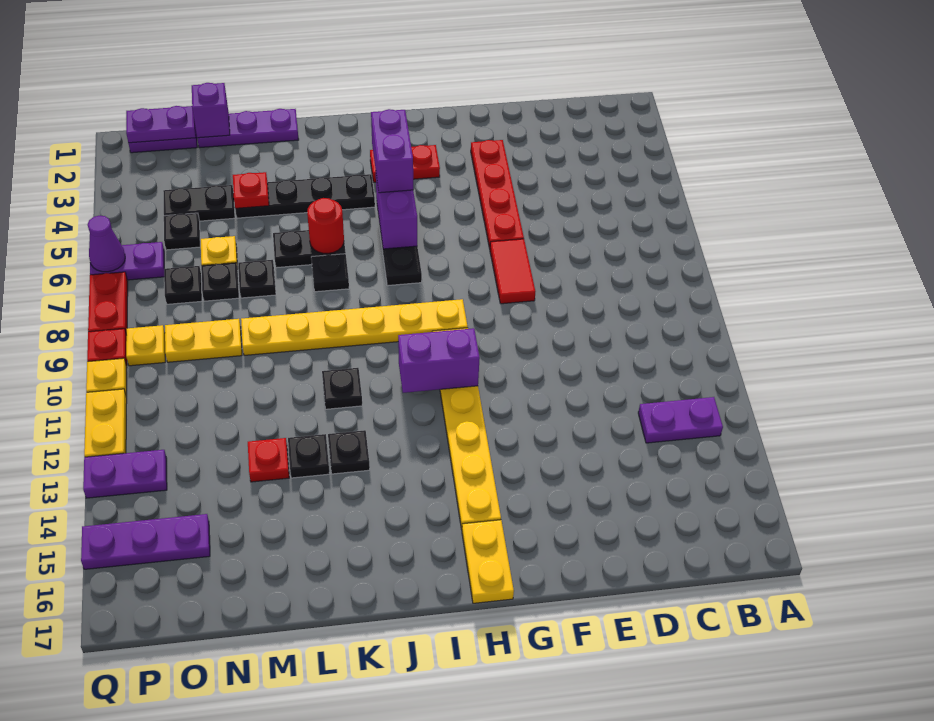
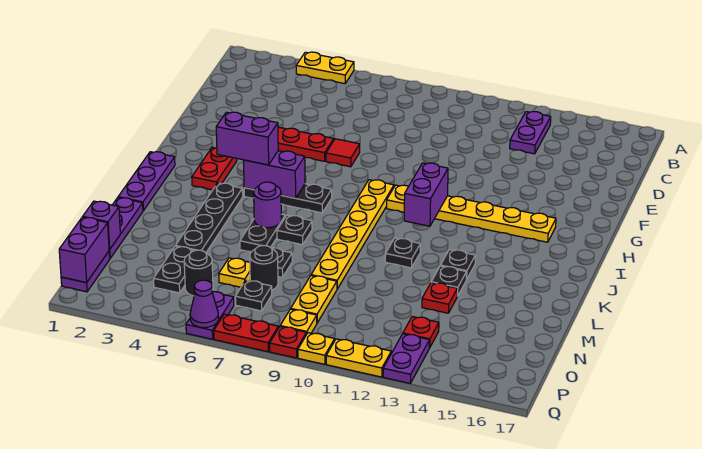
red tile F7:F8 level 1 -> red tile F7 level 1
yellow plate H16:H17 level 1 -> yellow plate A4:A5 level 1
red round brick K6 level 2 -> purple round brick K6 level 2
red plate M4 level 2 -> red plate O13 level 1
black plate N7 level 1 -> black round brick N7 level 1
purple plate O1:P1 level 2 -> purple brick O1:P1 level 2
black plate O5 level 1 -> black round brick O5 level 1
purple plate O15:Q15 level 1 -> purple plate I1:K1 level 1

